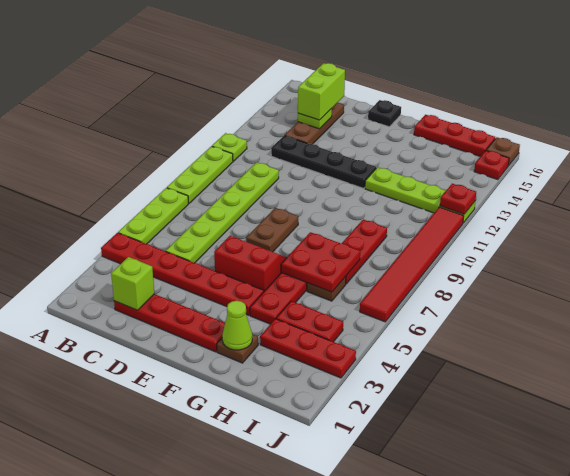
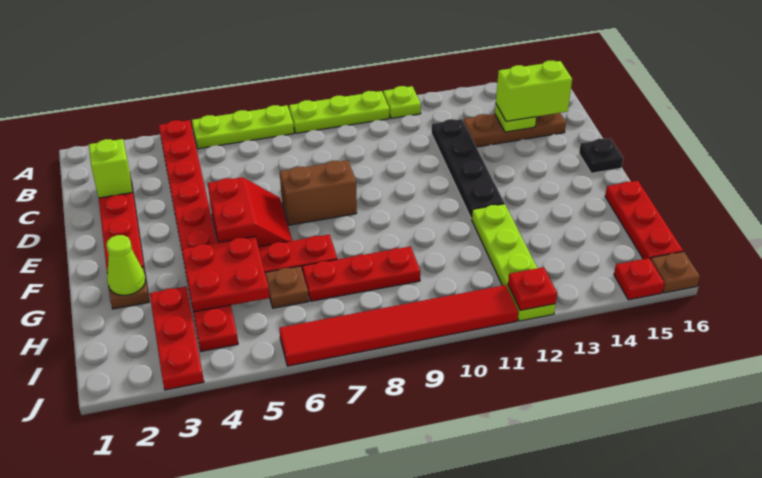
lime plate C5:C10 level 1 -> none
brown plate E7:E8 level 1 -> brown brick E7:E8 level 1
red plate G6:H7 level 2 -> red plate G4:H5 level 2

